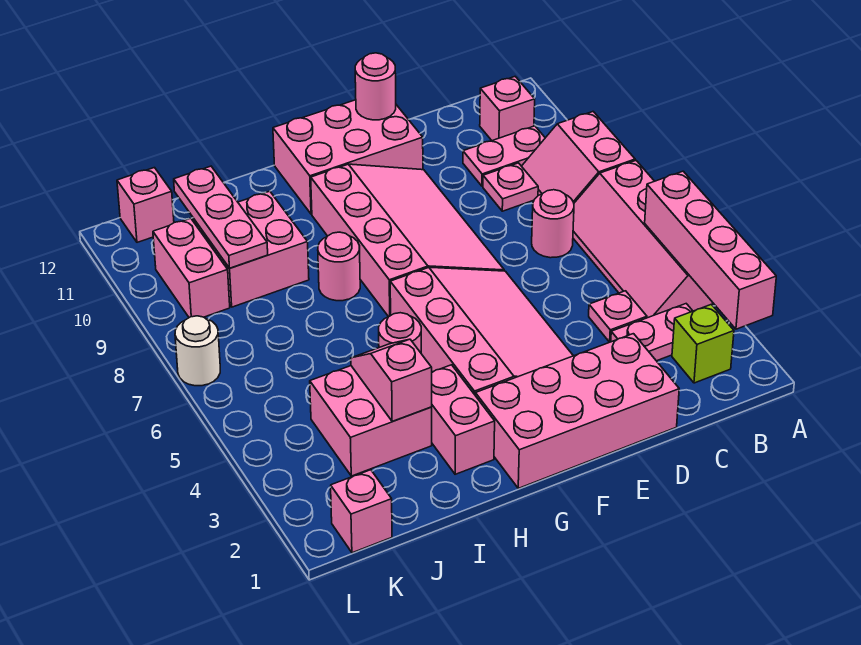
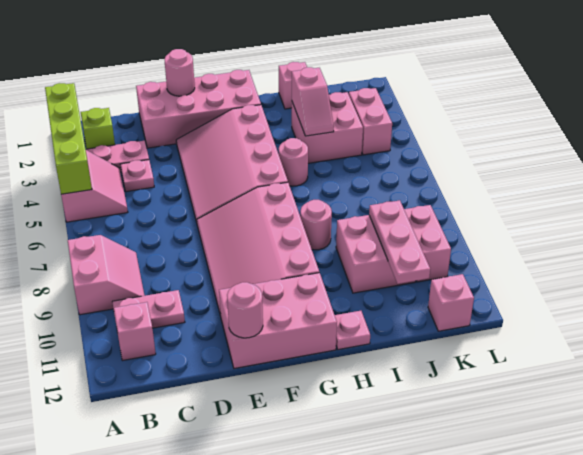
pink brick A2:A5 level 2 -> lime brick A2:A5 level 2
pink slope A4:B7 level 1 top A -> pink slope A4:B5 level 1 top A
pink round brick C7 level 1 -> pink round brick E1 level 2
pink plate C9 level 1 -> pink plate H12 level 1
pink brick H2:H3 level 1 -> pink brick K3:K4 level 1
pink brick K1 level 1 -> pink brick I1 level 1
white round brick L7 level 1 -> none

